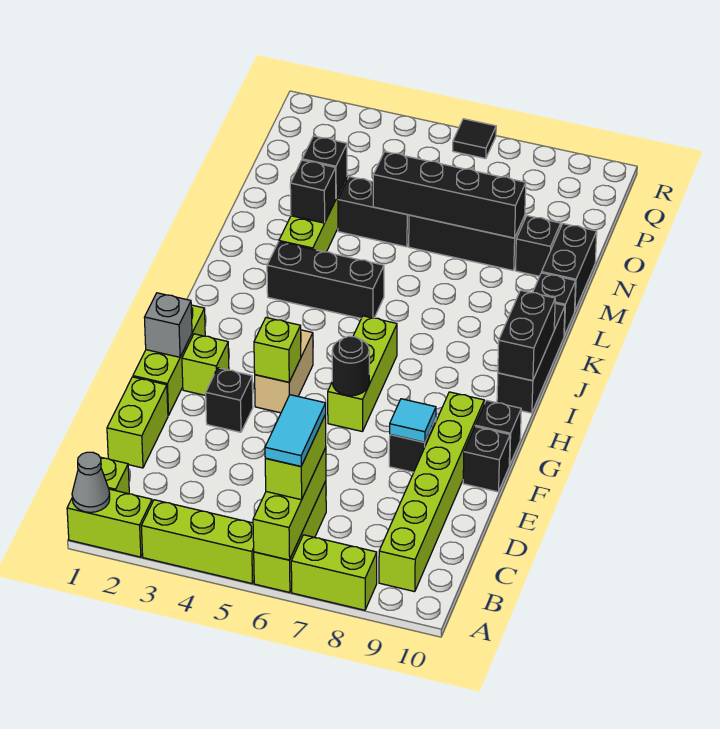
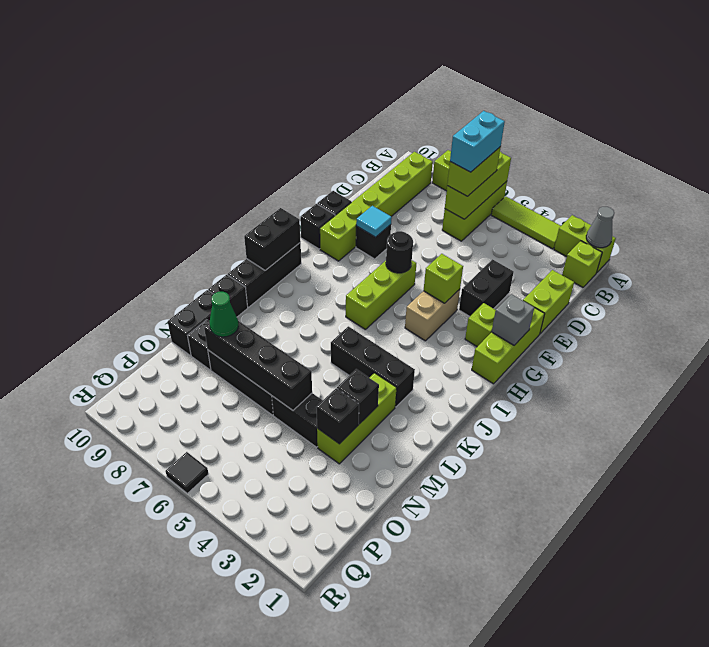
lime brick A3:A5 level 1 -> lime tile A3:A5 level 1
cyan tile B6:C6 level 4 -> cyan brick B6:C6 level 4
black brick F3 level 1 -> black brick E3:F3 level 1
none -> green cone N8 level 3

